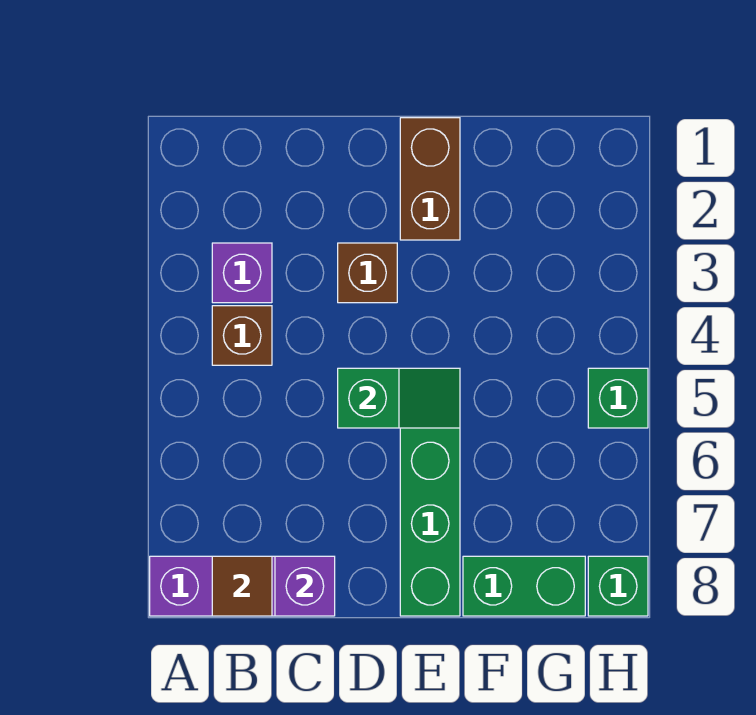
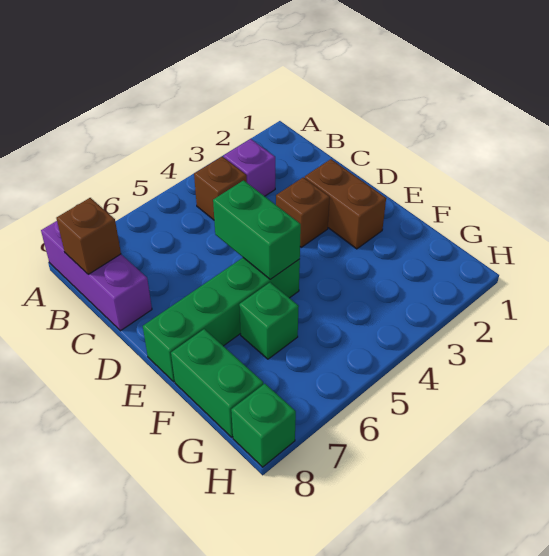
brown tile B8 level 2 -> brown brick B8 level 2
purple brick C8 level 2 -> none
green slope D5:E5 level 2 top D -> green brick D5:E5 level 2
brown brick E1:E2 level 1 -> brown brick D2:E2 level 1
green brick H5 level 1 -> green brick F6 level 1

